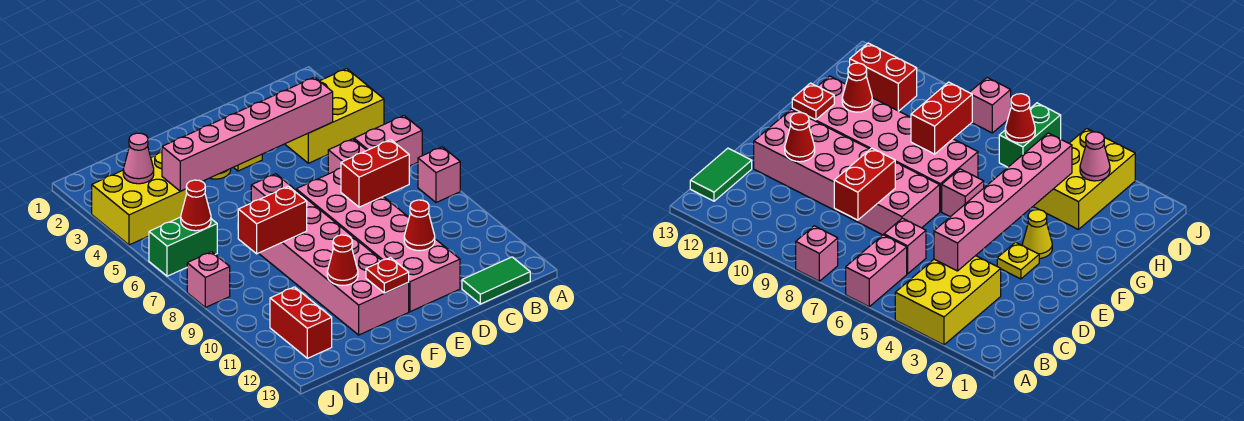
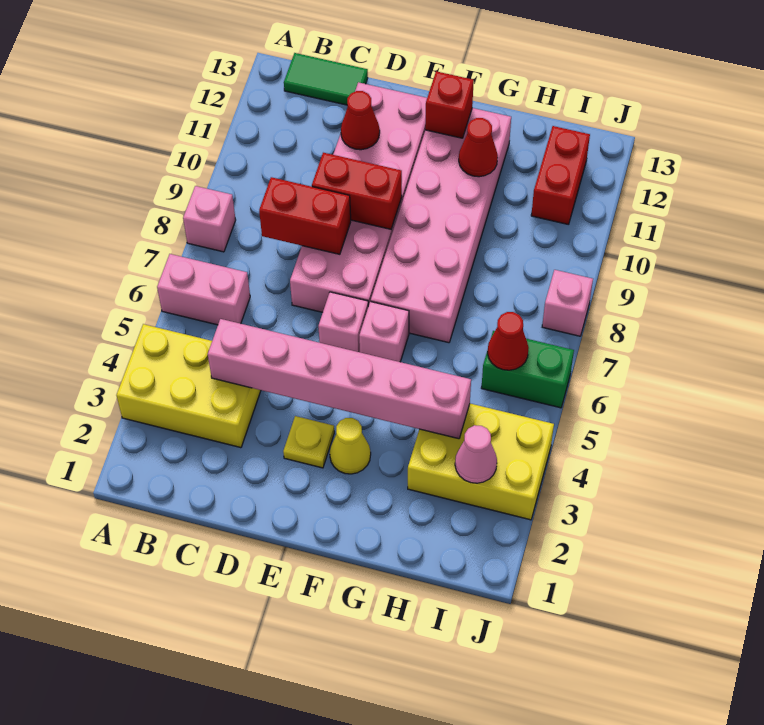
pink brick C6 level 1 -> pink brick E6 level 1
red plate F12 level 2 -> red brick F12 level 2
red brick G8:H8 level 2 -> red brick D9:E9 level 2

